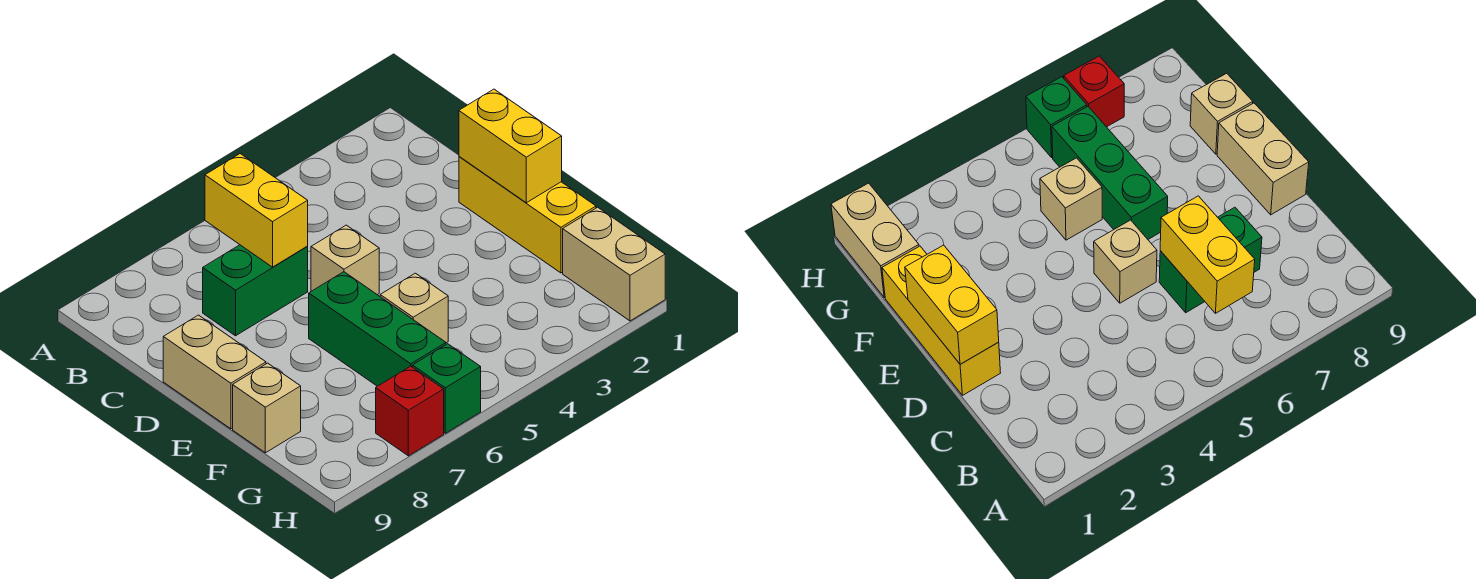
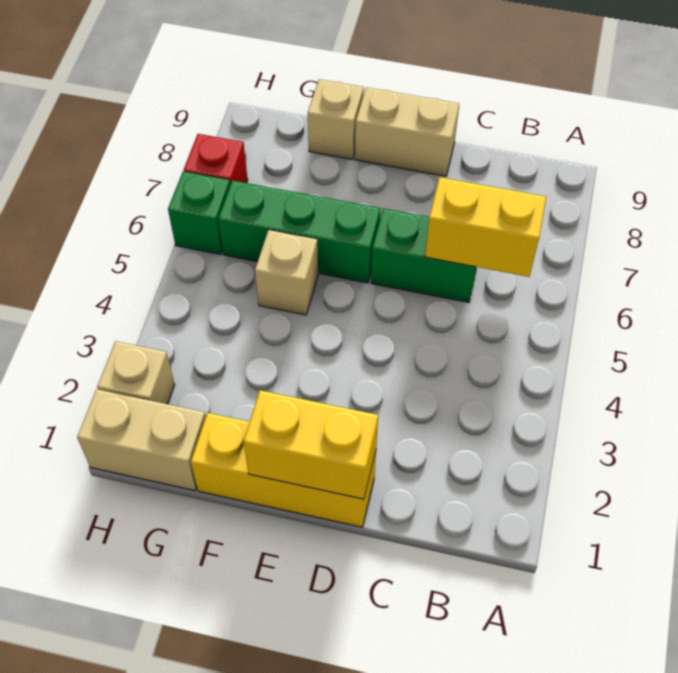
green brick C6:C7 level 1 -> green brick C6:D6 level 1
tan brick D5 level 1 -> tan brick H2 level 1

